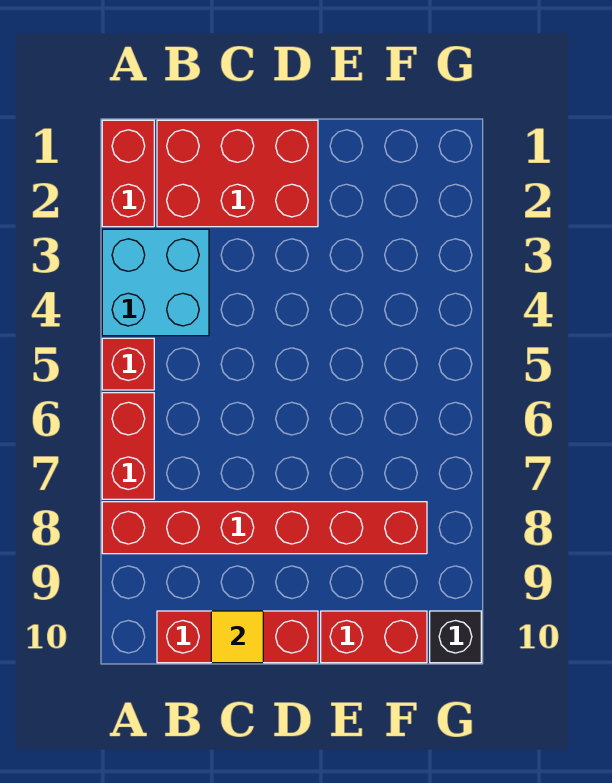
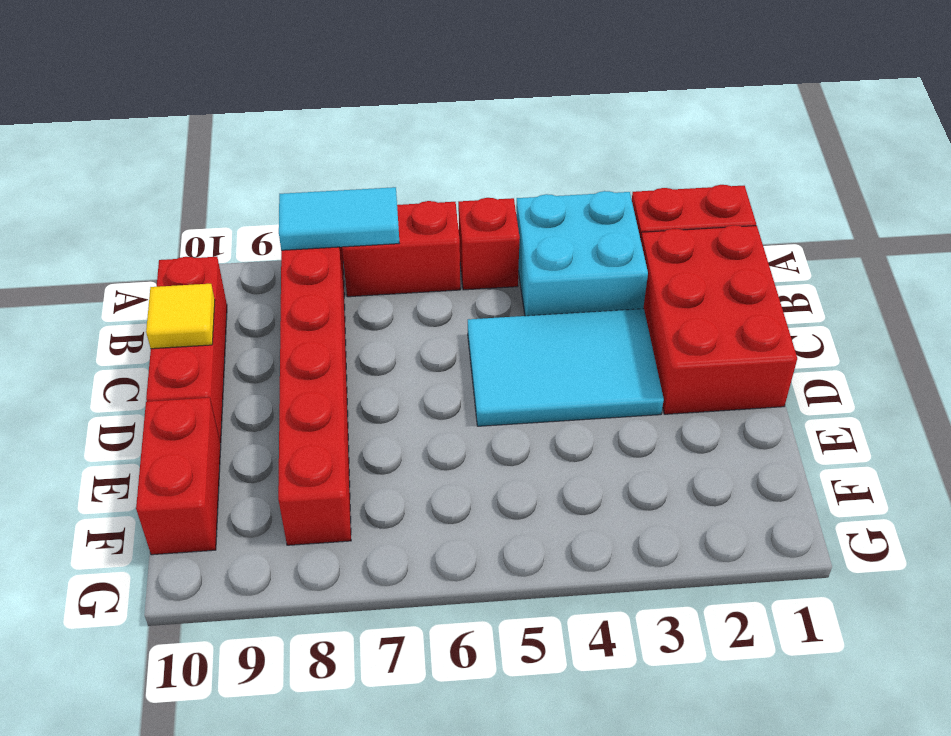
none -> cyan tile A7:A8 level 2
none -> cyan tile C3:D5 level 1
black brick G10 level 1 -> none

